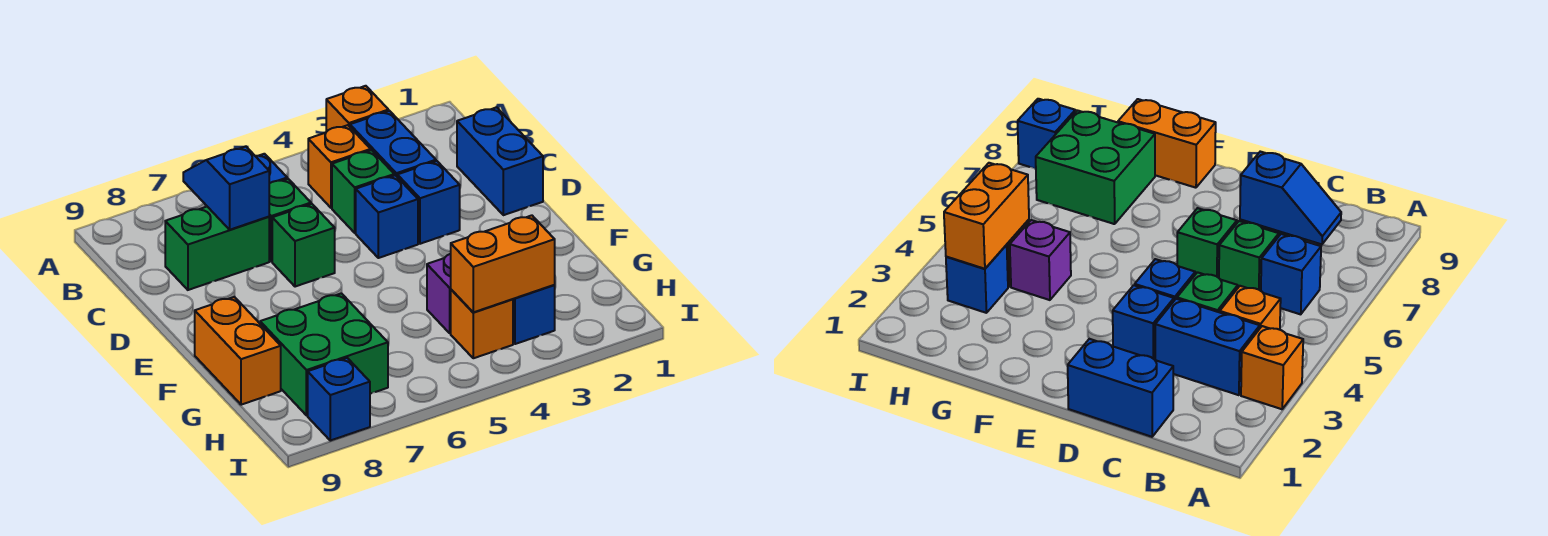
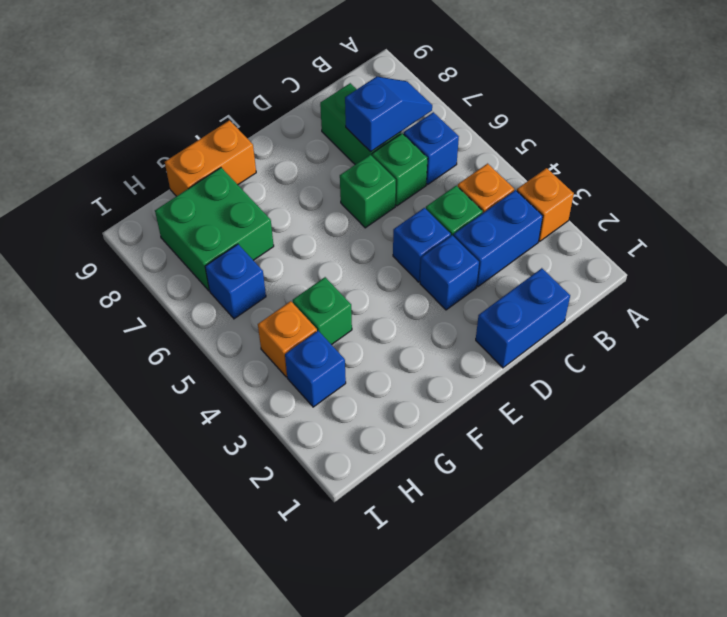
purple brick G4 level 1 -> green brick G4 level 1
orange brick H3:H4 level 2 -> none
blue brick I8 level 1 -> blue brick H6 level 1

